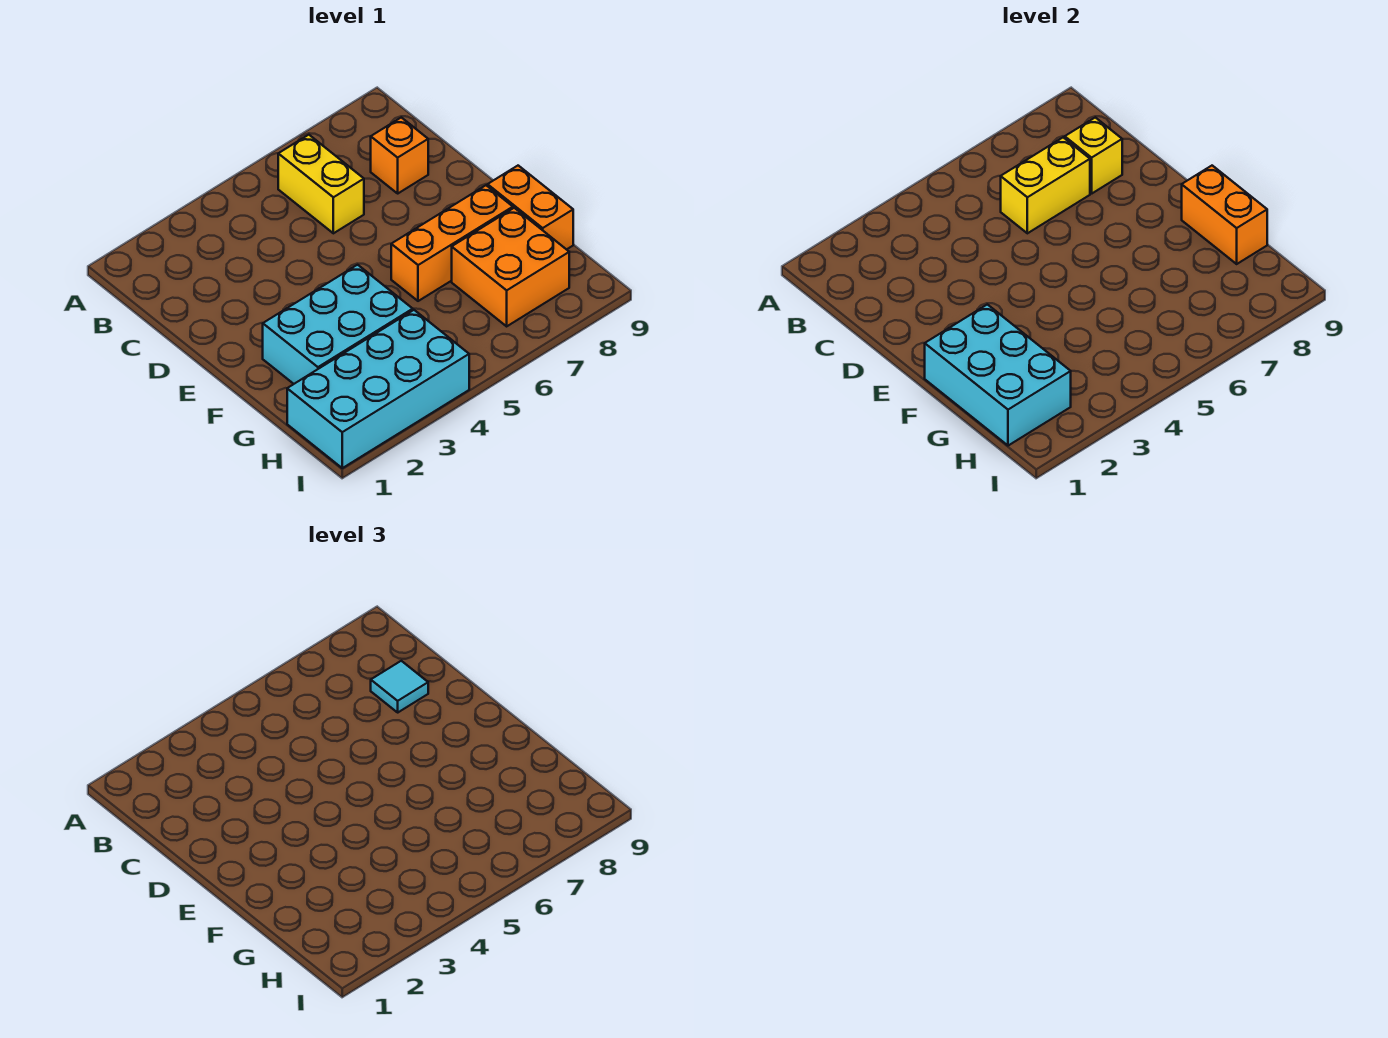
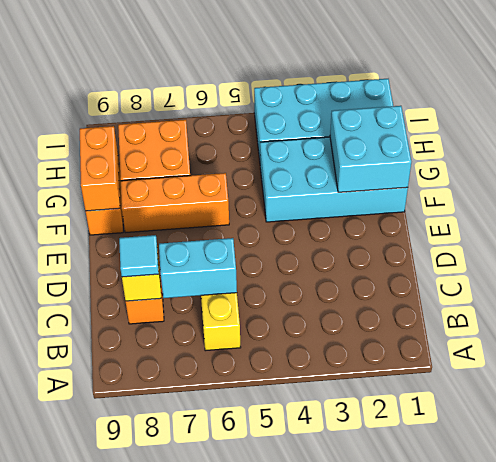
yellow brick C6:C7 level 2 -> cyan brick C6:C7 level 2
cyan brick F1:H2 level 2 -> cyan brick F1:G2 level 2
cyan brick F2:G4 level 1 -> cyan brick F1:G4 level 1

